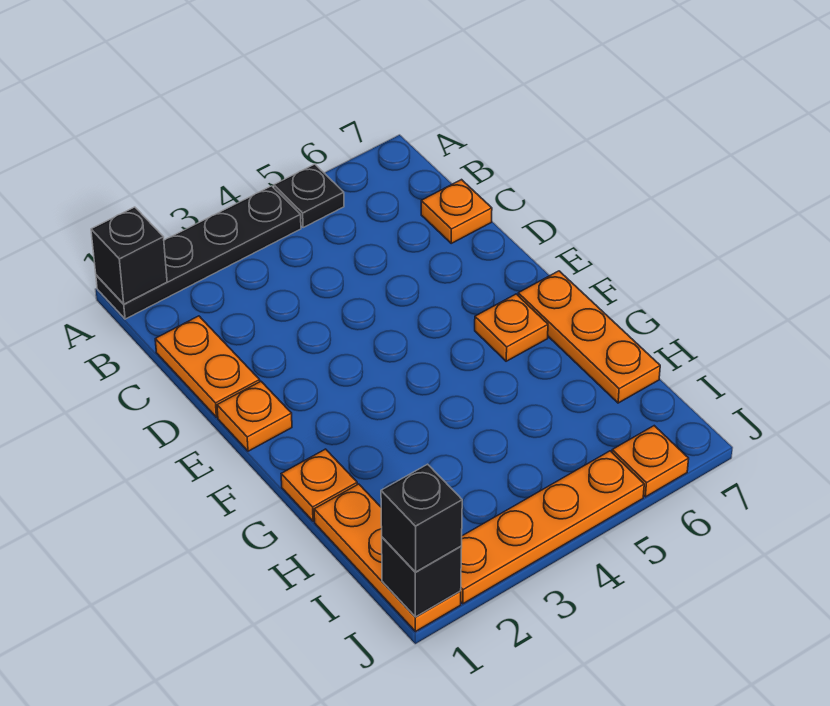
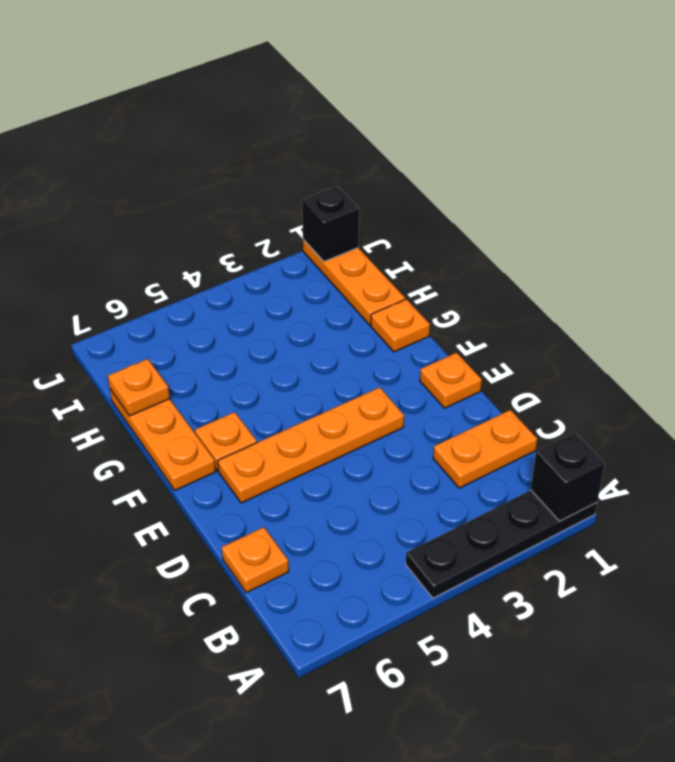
black plate A5 level 1 -> none
orange plate C1:D1 level 1 -> orange plate C1:C2 level 1
black brick J1 level 3 -> none
orange plate J2:J5 level 1 -> orange plate E3:E6 level 1
orange plate J6 level 1 -> orange plate H7 level 2

